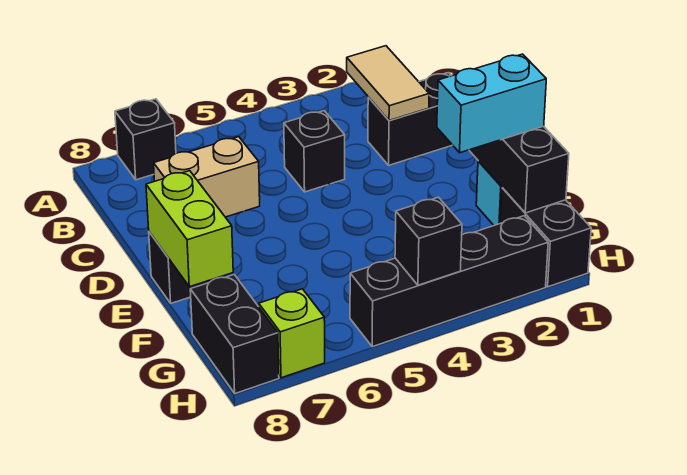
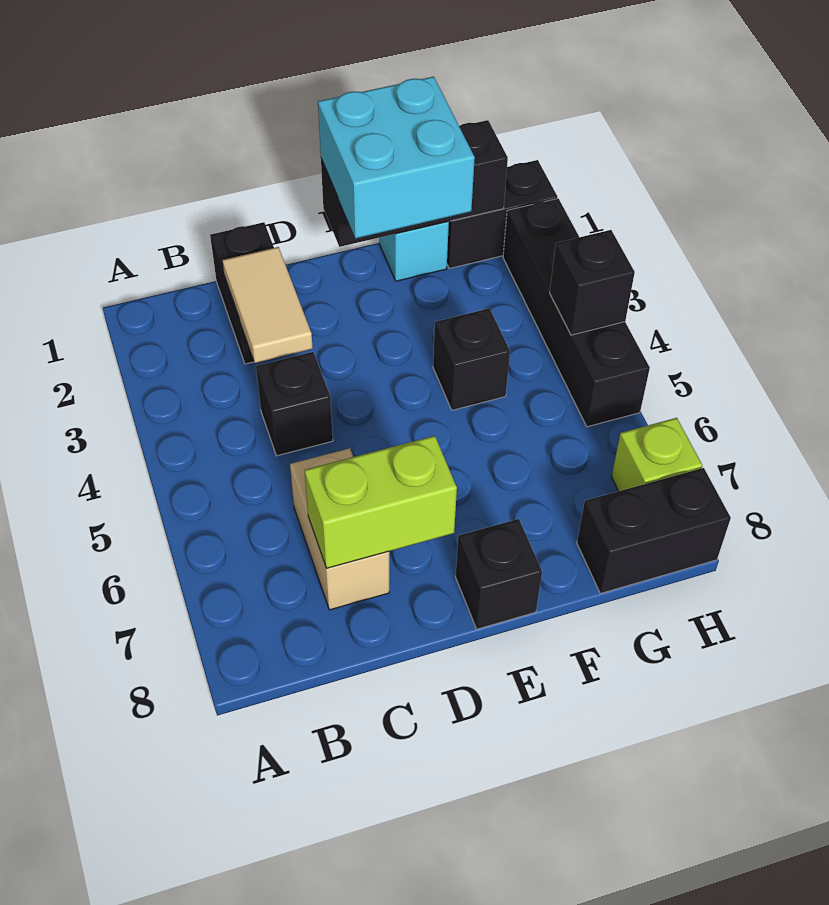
black brick A7 level 1 -> black brick F4 level 1
tan tile B2:C2 level 2 -> tan tile C2:C3 level 2
lime brick E8:F8 level 2 -> lime brick C7:D7 level 2
cyan brick F1:F2 level 3 -> cyan brick E1:F2 level 3

